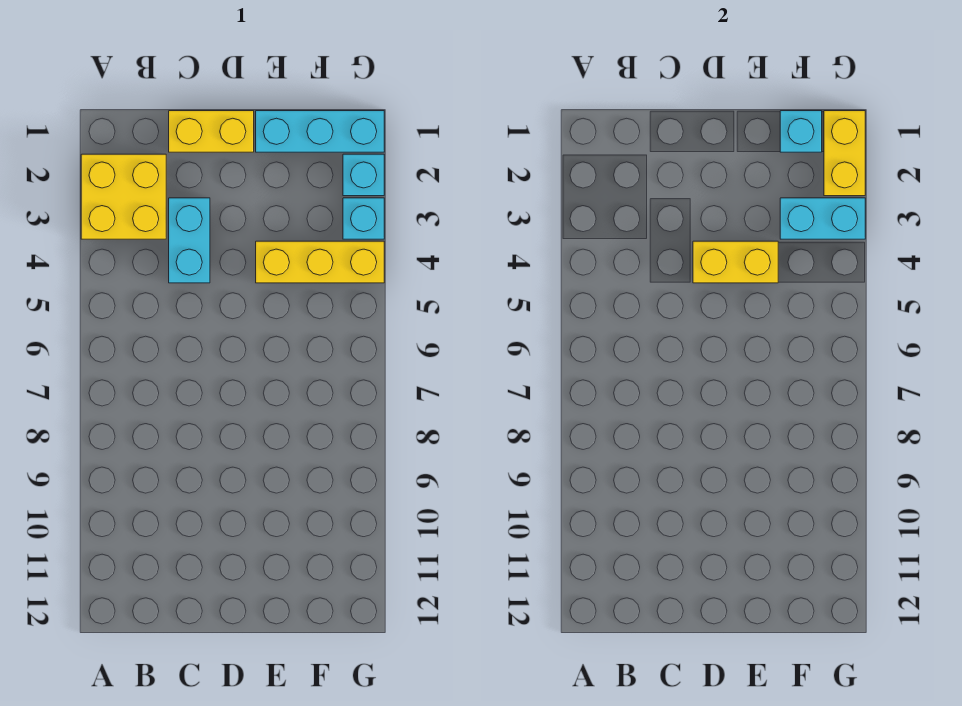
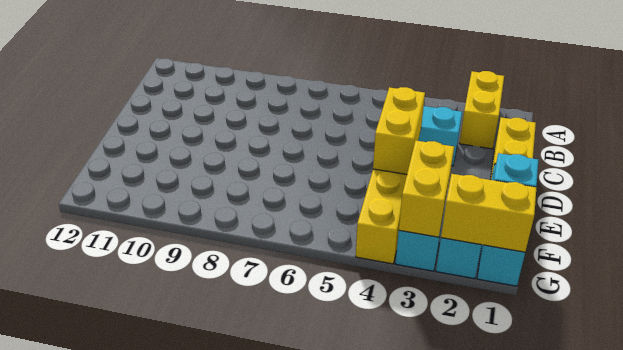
yellow brick A2:B3 level 1 -> yellow brick A2:B2 level 1
cyan brick F3:G3 level 2 -> yellow brick F3:G3 level 2

